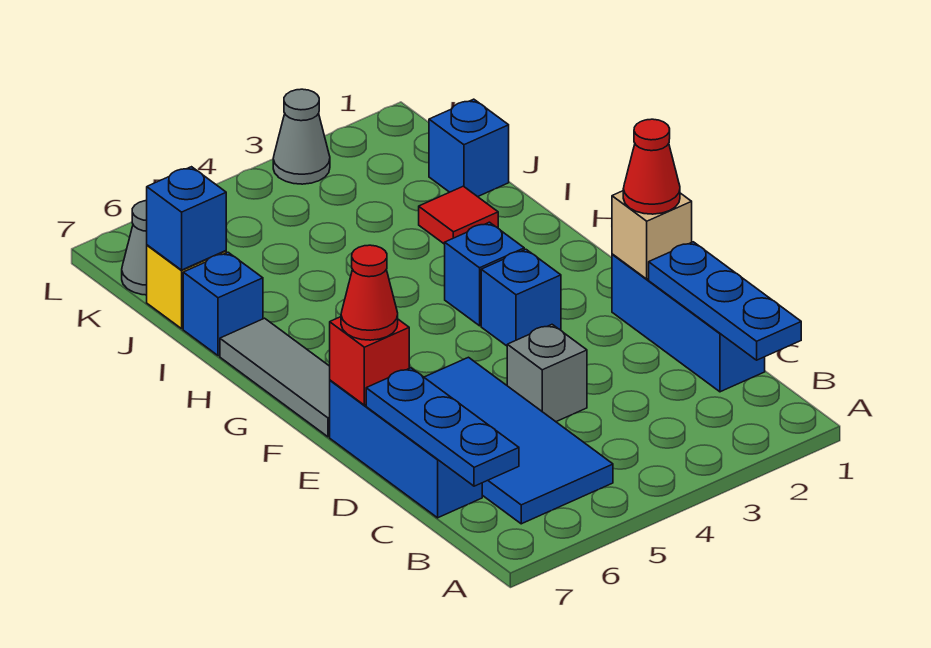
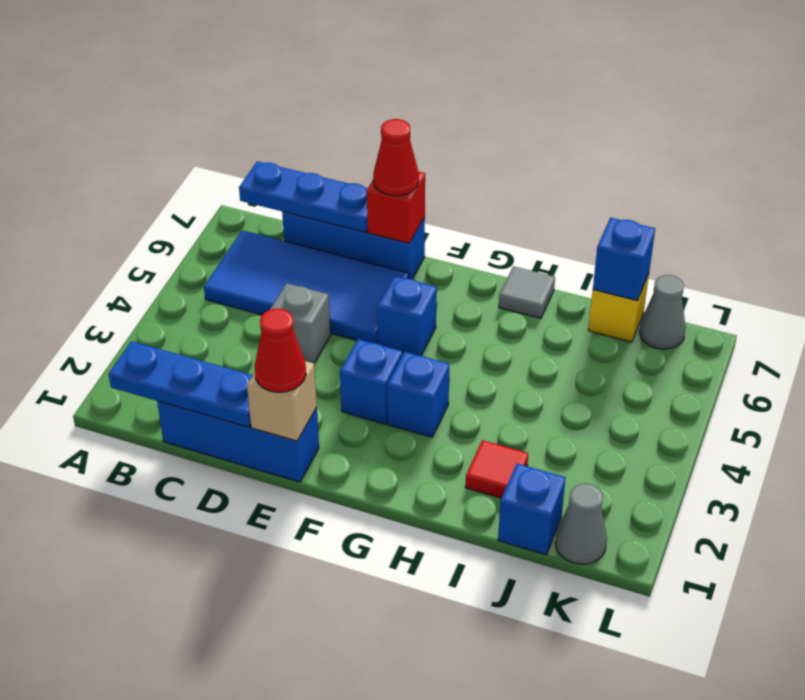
grey tile F7:H7 level 1 -> grey tile H7 level 1
blue brick I7 level 1 -> blue brick F5 level 1
grey cone L3 level 1 -> grey cone K1 level 1

